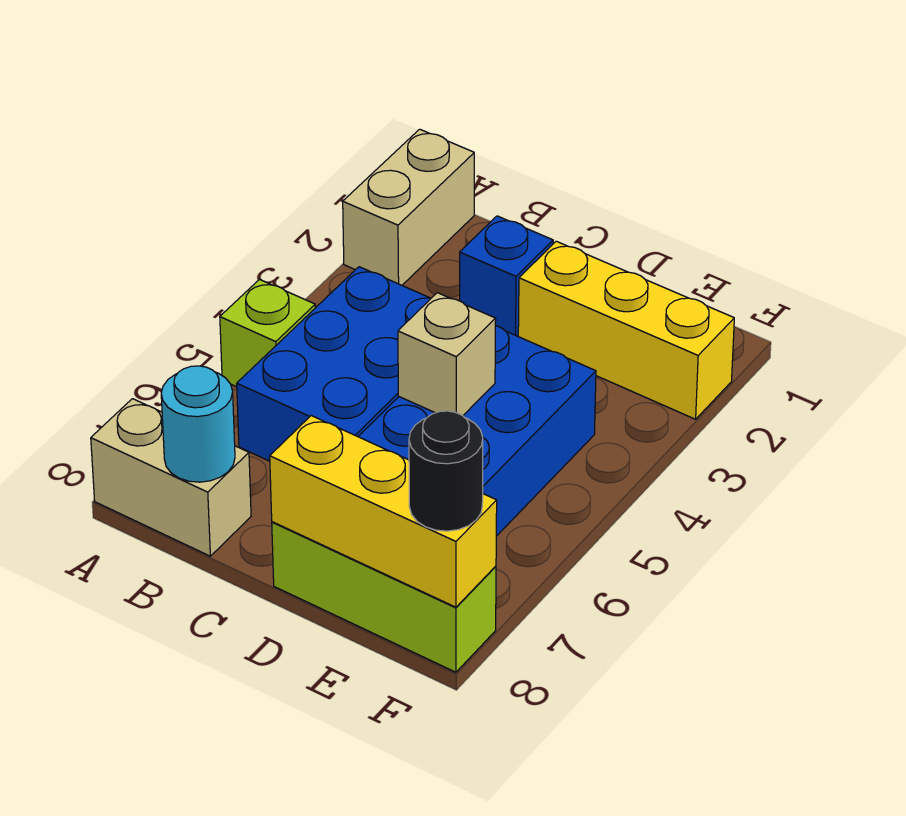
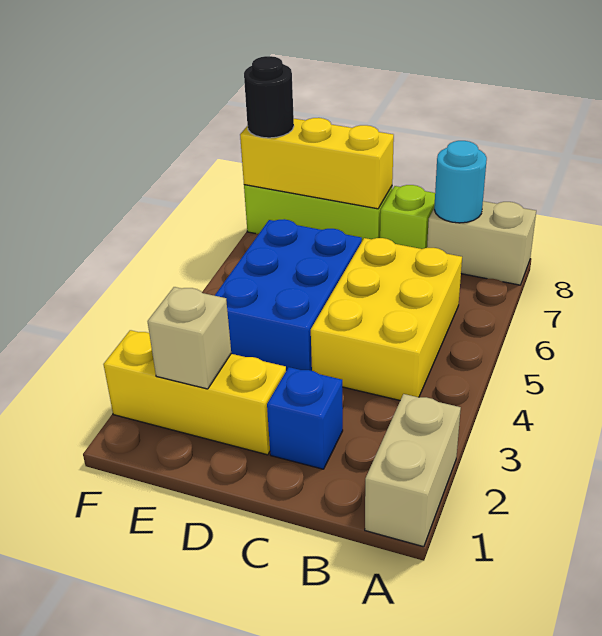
lime brick A5 level 1 -> lime brick C8 level 1
blue brick B4:C6 level 1 -> yellow brick B4:C6 level 1
tan brick D5 level 2 -> tan brick E2 level 2

